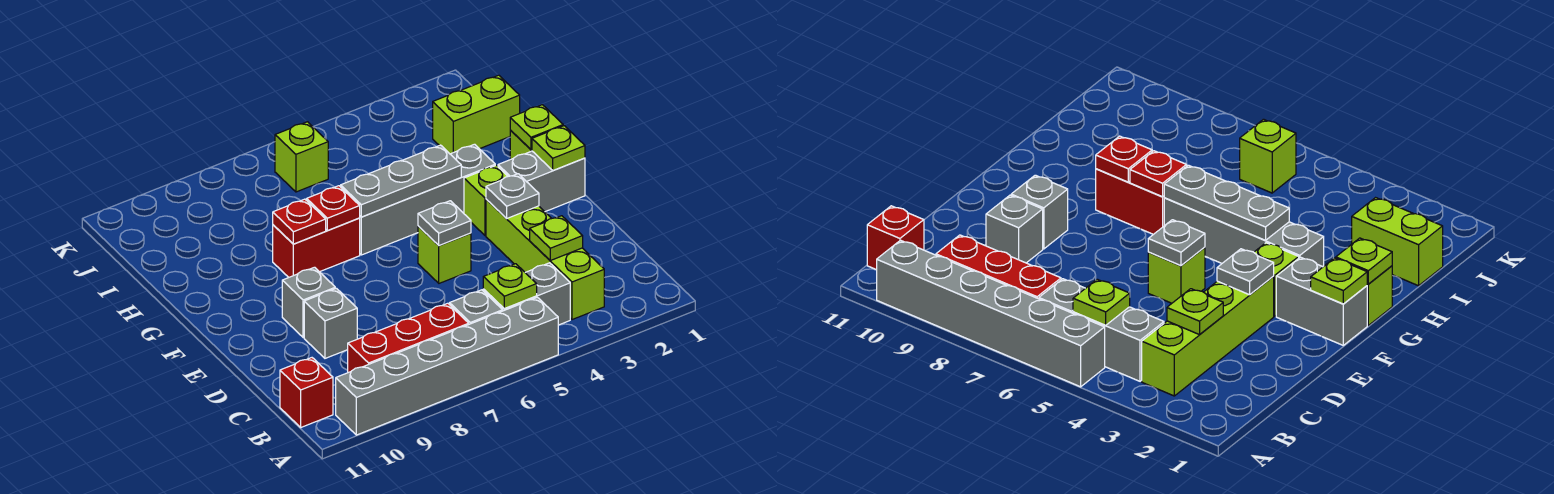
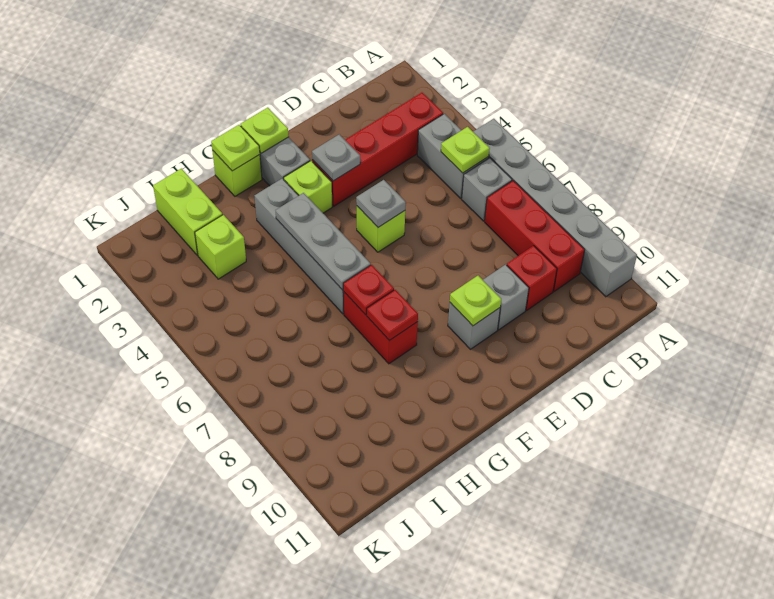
lime brick B3:E3 level 1 -> red brick B3:E3 level 1
red brick B11 level 1 -> red brick C9 level 1
lime plate C3 level 2 -> lime plate E9 level 2
lime brick J6 level 1 -> lime brick I3 level 1

